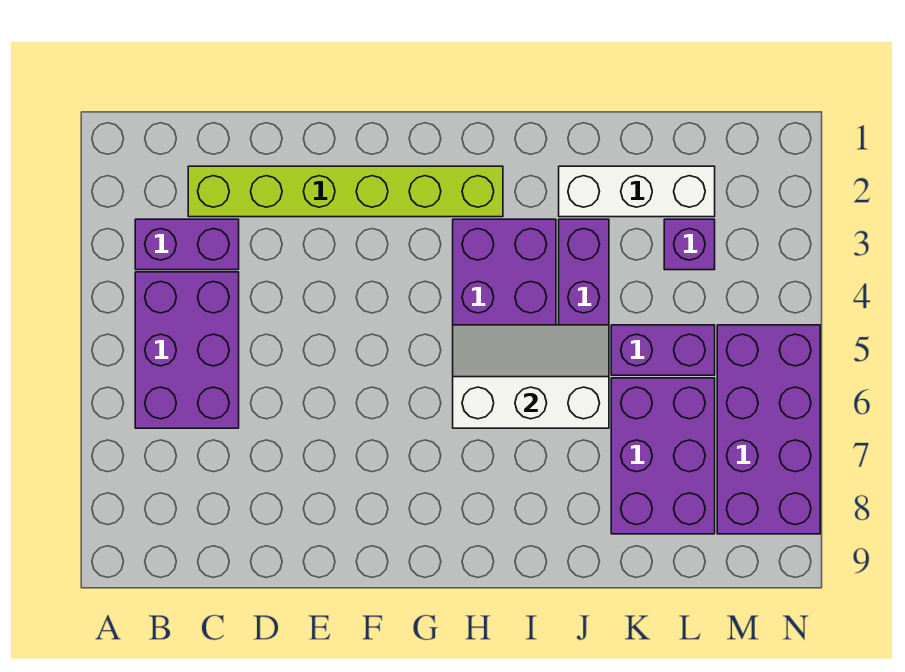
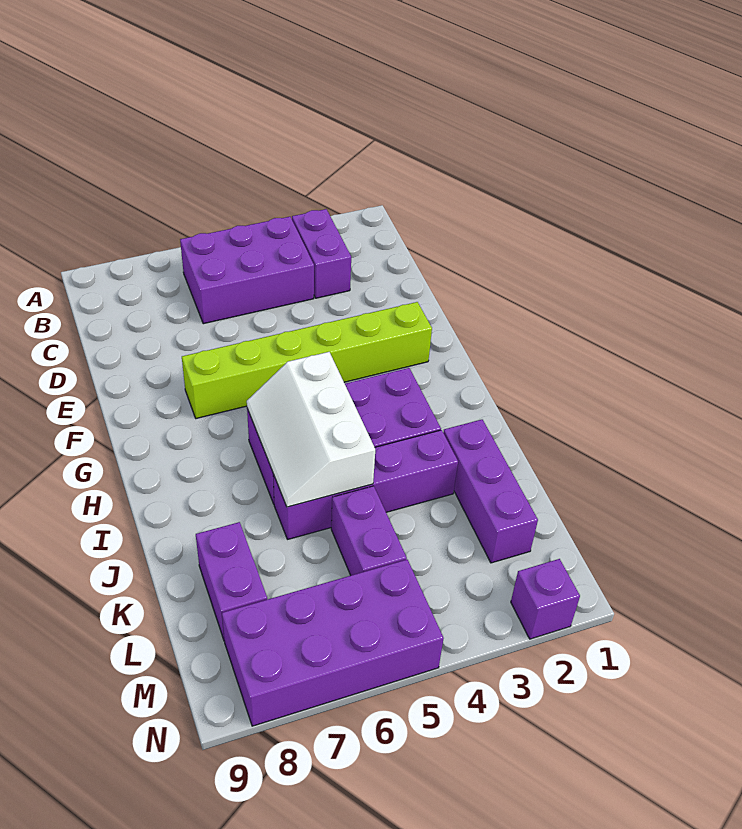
lime brick C2:H2 level 1 -> lime brick F2:F7 level 1
white slope H5:J6 level 2 top 6 -> white slope H5:J6 level 2 top 5
white brick J2:L2 level 1 -> purple brick J2:L2 level 1
purple brick K6:L8 level 1 -> purple brick K8:L8 level 1
purple brick L3 level 1 -> purple brick N2 level 1

